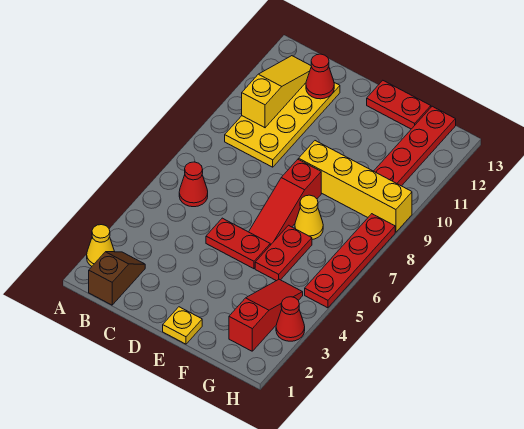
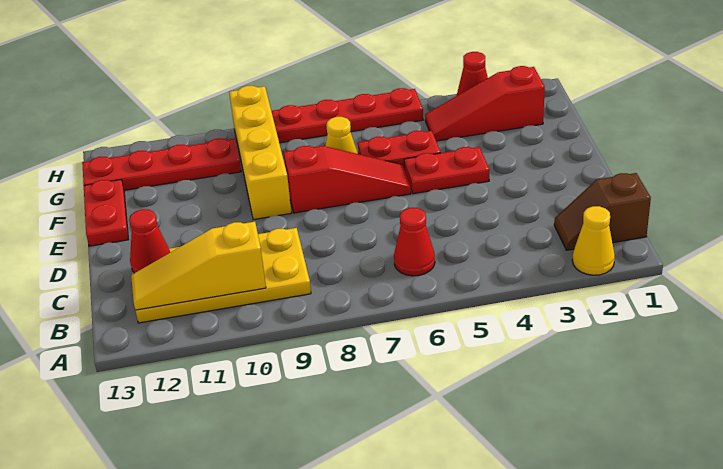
red plate D5:E5 level 1 -> red plate E4:E5 level 1
yellow plate E1 level 1 -> none

